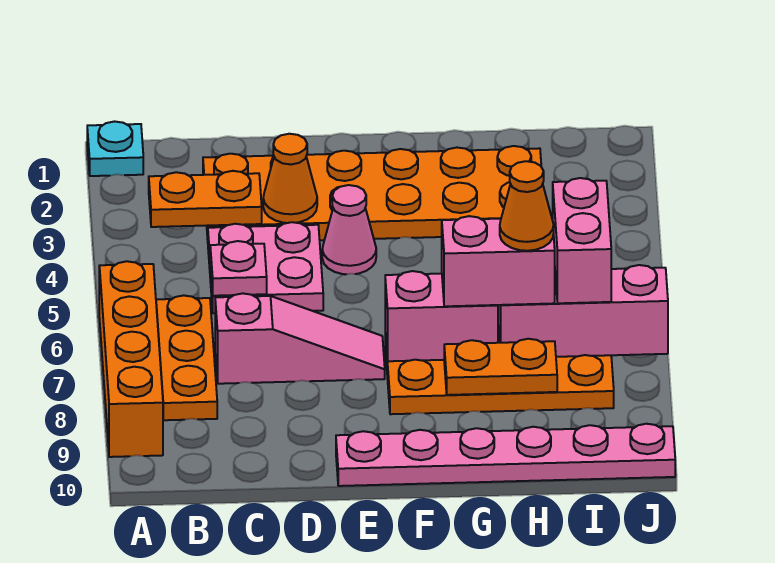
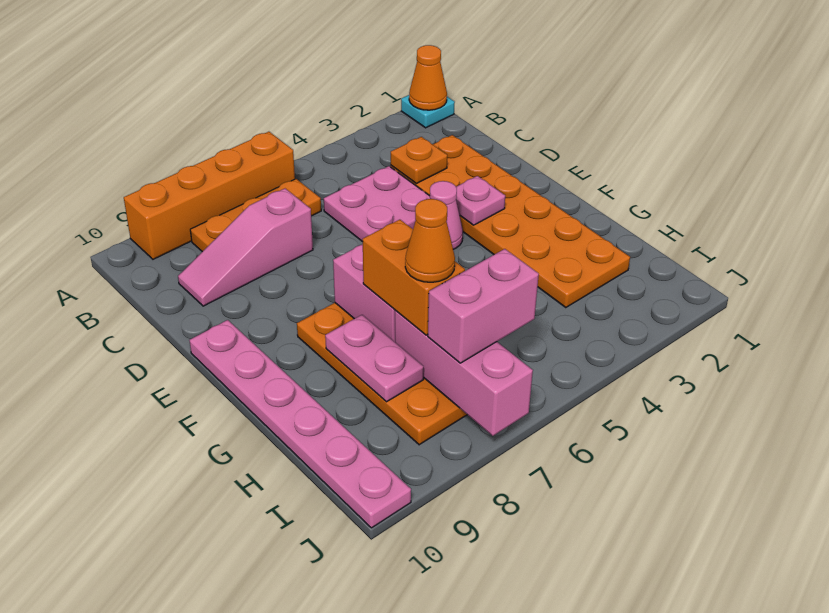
orange plate B3:C3 level 2 -> orange plate C3 level 2
pink plate C5 level 2 -> pink plate E3 level 2
pink slope C7:E7 level 1 top C -> pink slope C7:C9 level 1 top 7
orange cone D3 level 2 -> orange cone A1 level 2
pink brick G7:H7 level 3 -> orange brick G7:H7 level 3
orange plate G8:H8 level 2 -> pink plate G8:H8 level 2

